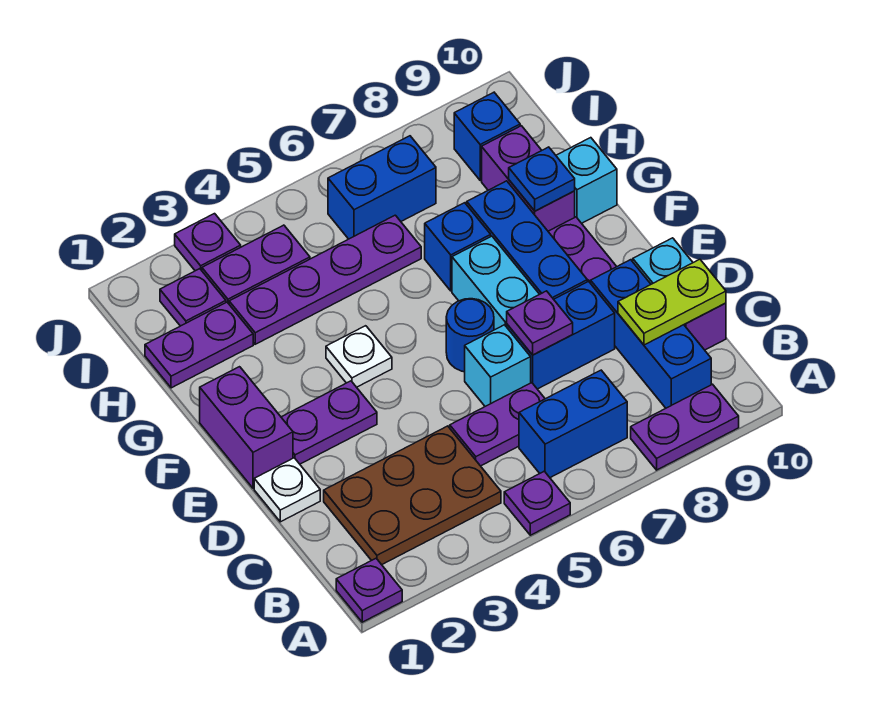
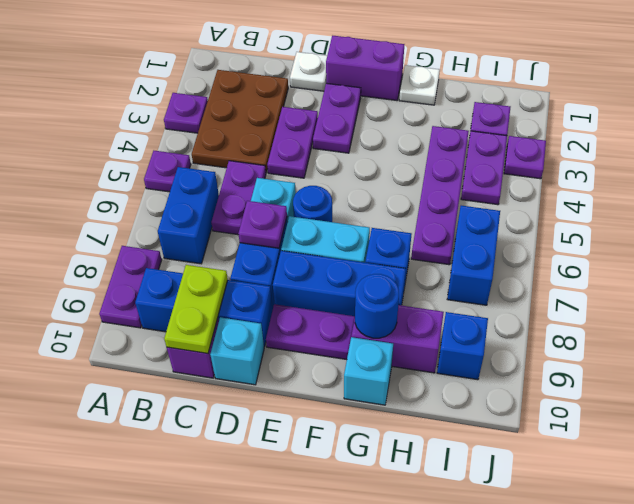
purple plate A1 level 1 -> purple plate A3 level 1
white plate F4 level 1 -> white plate G1 level 1
blue plate G9 level 2 -> blue round brick G9 level 2
purple plate H1:H2 level 1 -> purple plate D3:D4 level 1

